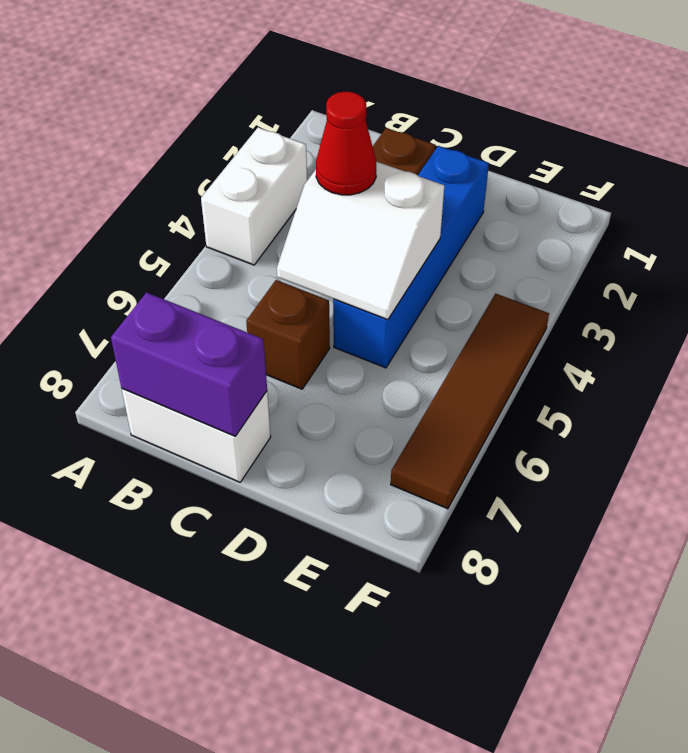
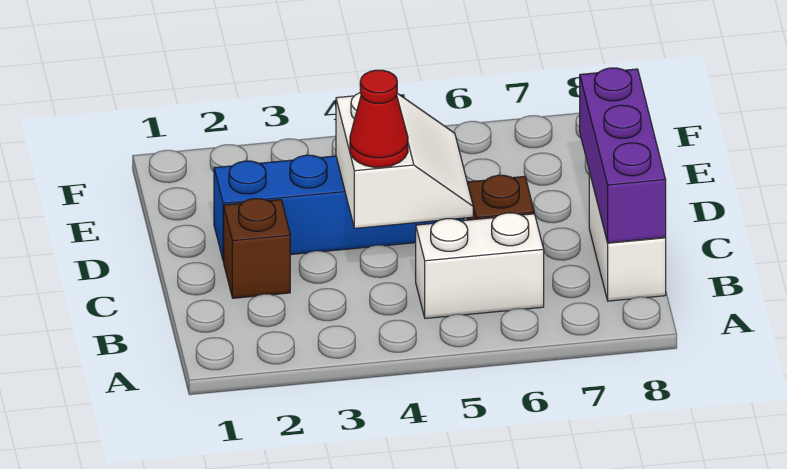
white brick A3:A4 level 1 -> white brick B5:B6 level 1
purple brick B8:C8 level 2 -> purple brick B8:D8 level 2
brown tile F4:F7 level 1 -> none

